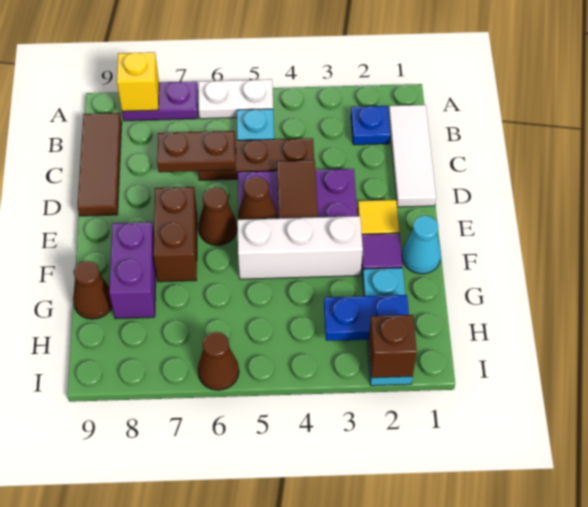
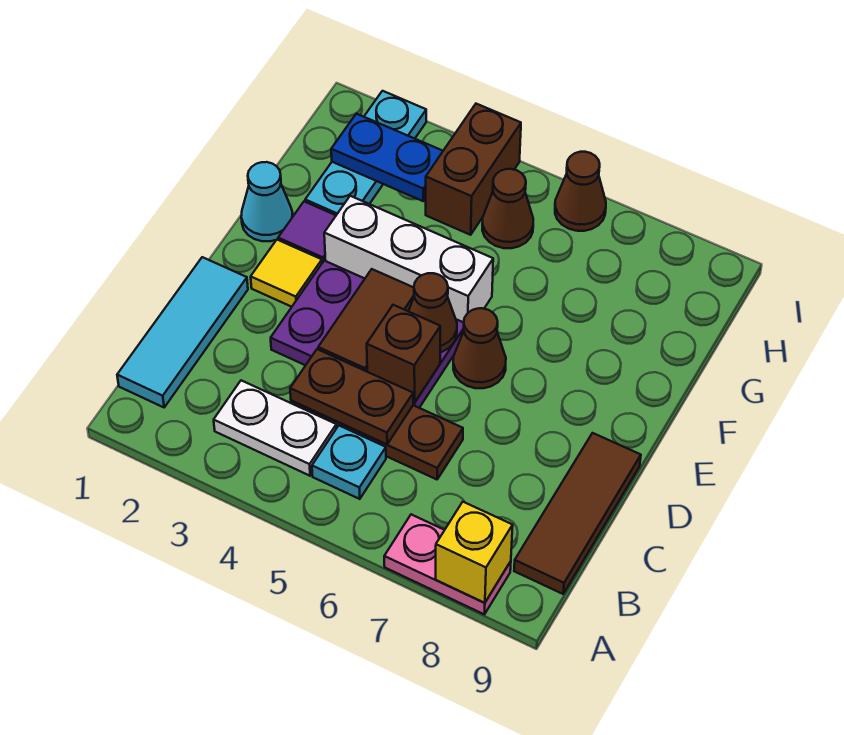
white plate A5:A6 level 1 -> white plate B3:B4 level 1
purple plate A7:A8 level 1 -> pink plate A7:A8 level 1
white tile B1:D1 level 1 -> cyan tile B1:D1 level 1
blue plate B2 level 1 -> none
brown plate C6:C7 level 2 -> brown plate C4:C5 level 2
brown brick E7:F7 level 1 -> brown brick H4:I4 level 1
purple brick F8:G8 level 1 -> none
brown cone G9 level 1 -> brown cone H5 level 1
brown brick I2 level 2 -> brown brick D5 level 2

